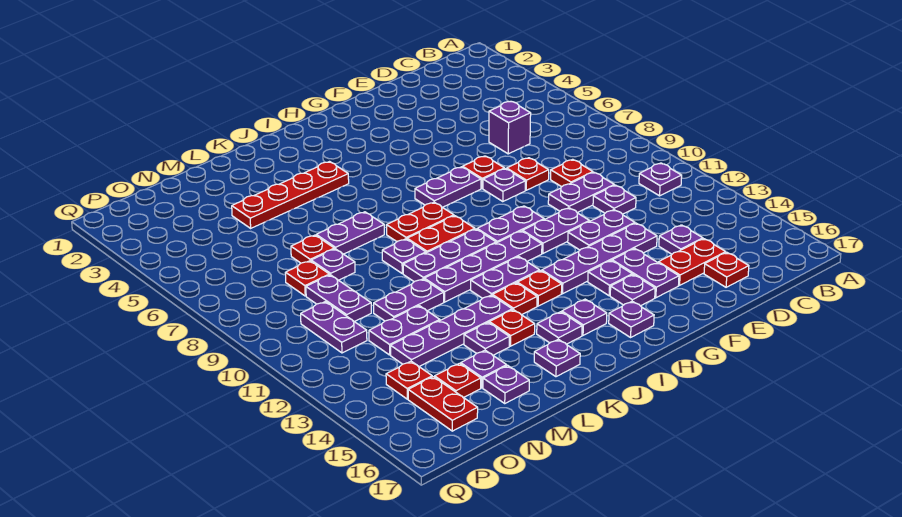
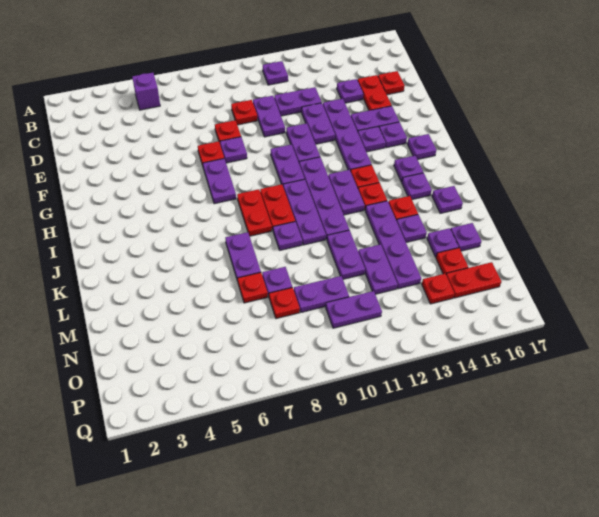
purple brick D6 level 1 -> purple brick B5 level 1
purple plate D11 level 1 -> purple plate D11:D12 level 1
red plate J4:M4 level 1 -> none

